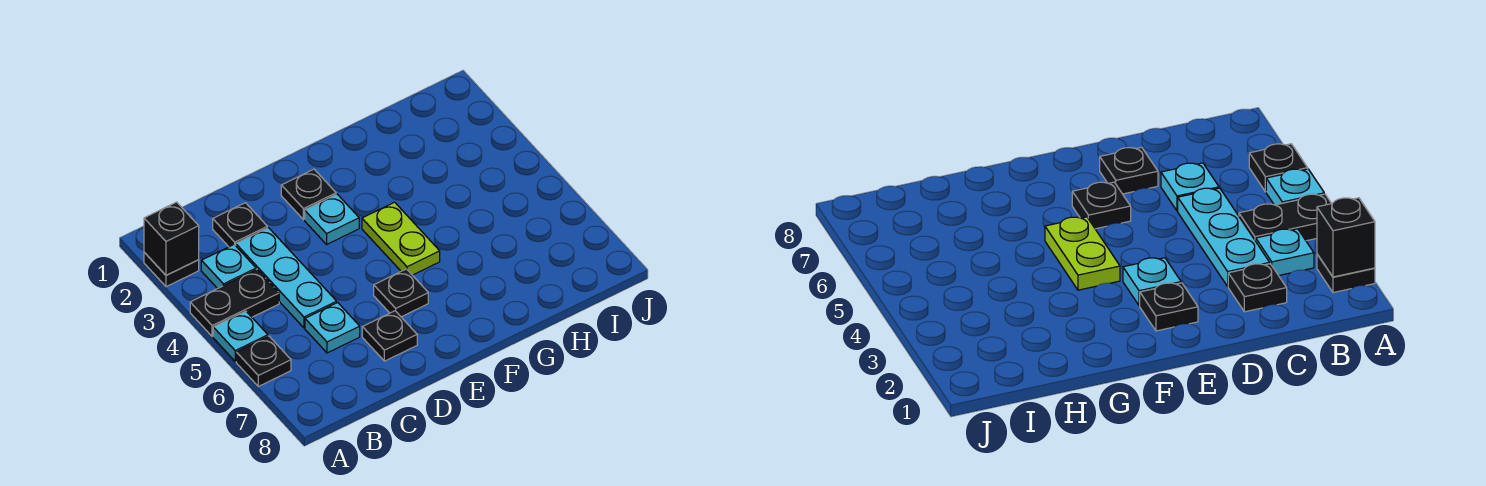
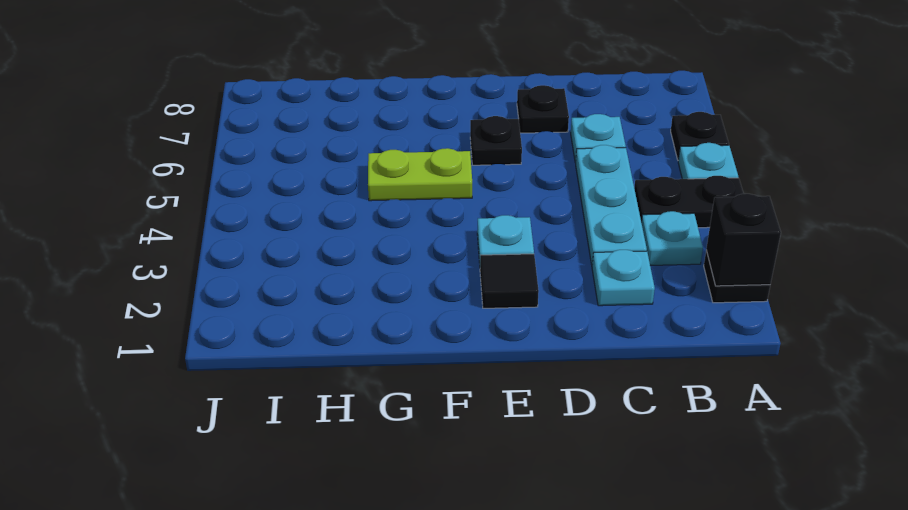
black plate C2 level 1 -> cyan plate C2 level 1
black plate E2 level 1 -> black tile E2 level 1
lime plate F4:F5 level 1 -> lime plate F5:G5 level 1

